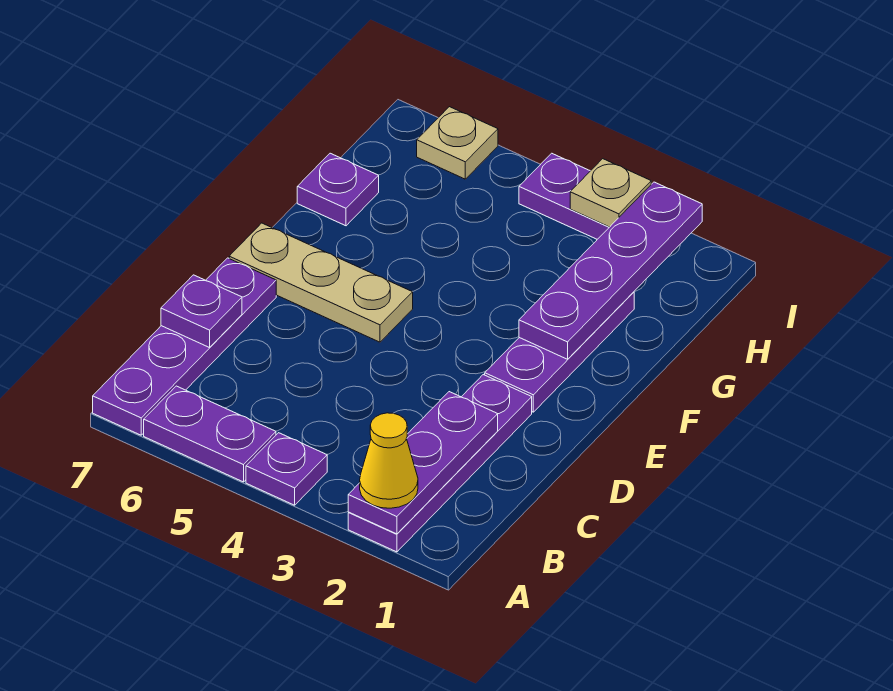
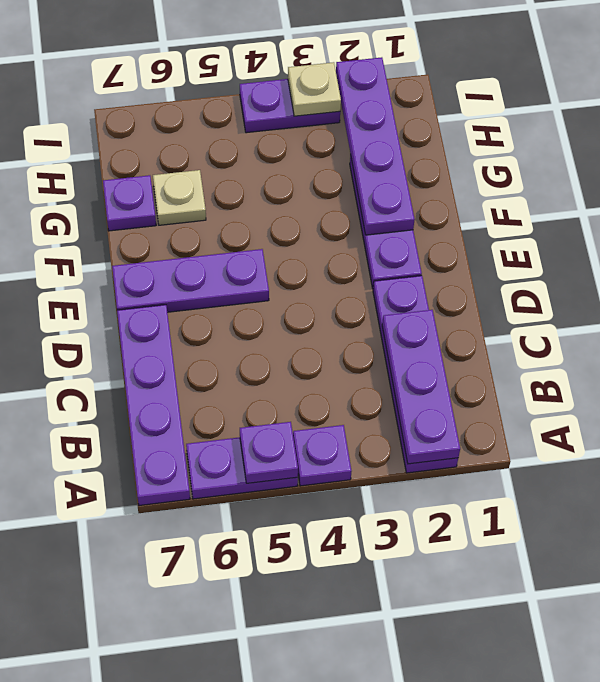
yellow cone A2 level 3 -> none
purple plate C7 level 2 -> purple plate A5 level 2
tan plate E5:E7 level 1 -> purple plate E5:E7 level 1
tan plate I6 level 1 -> tan plate G6 level 1

